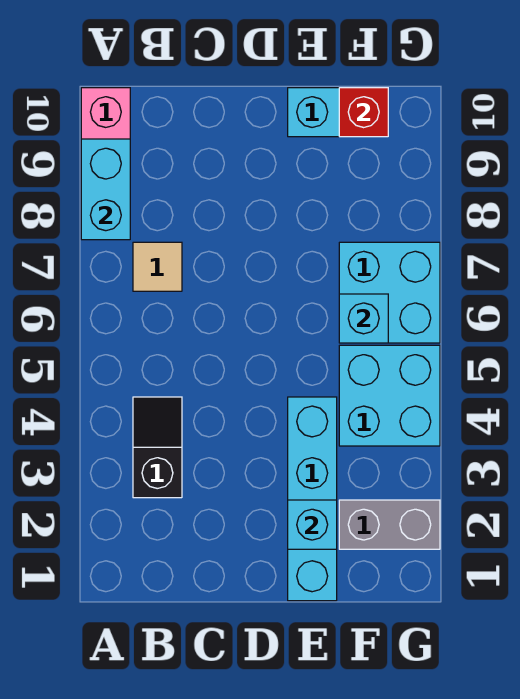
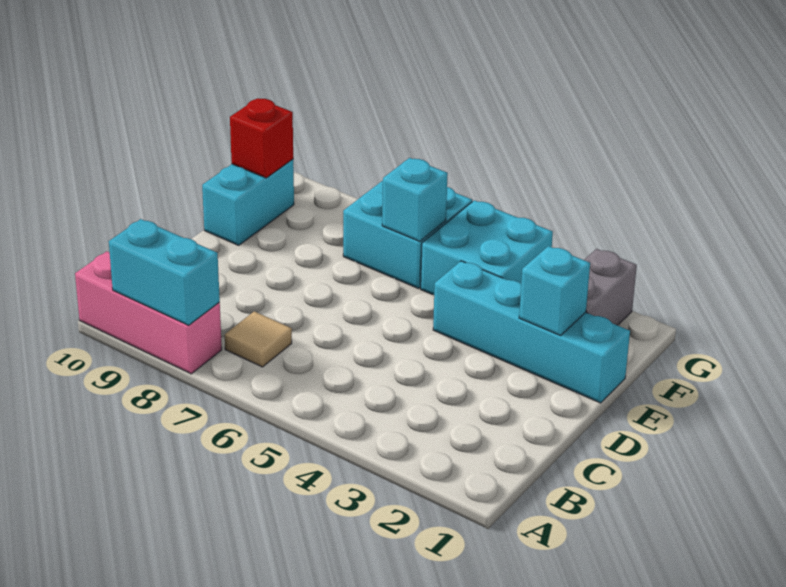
black slope B3:B4 level 1 top 3 -> none

